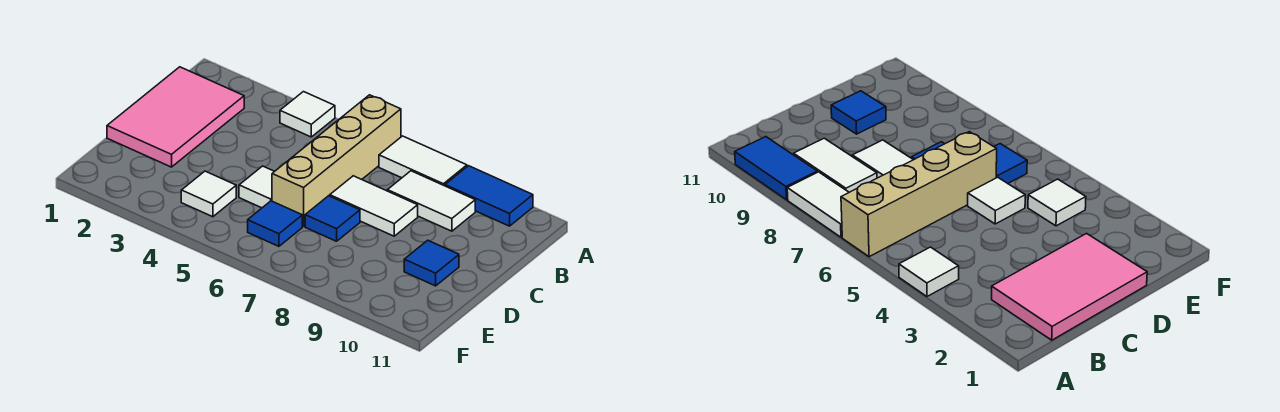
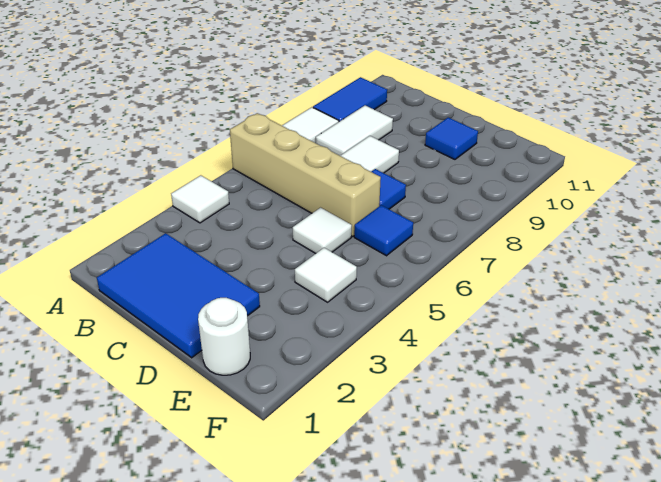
pink tile B1:D2 level 1 -> blue tile B1:D2 level 1
none -> white round brick E1 level 1

